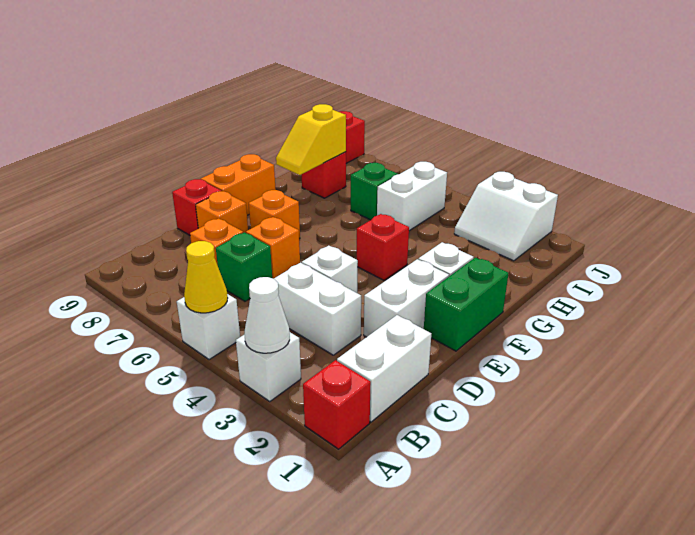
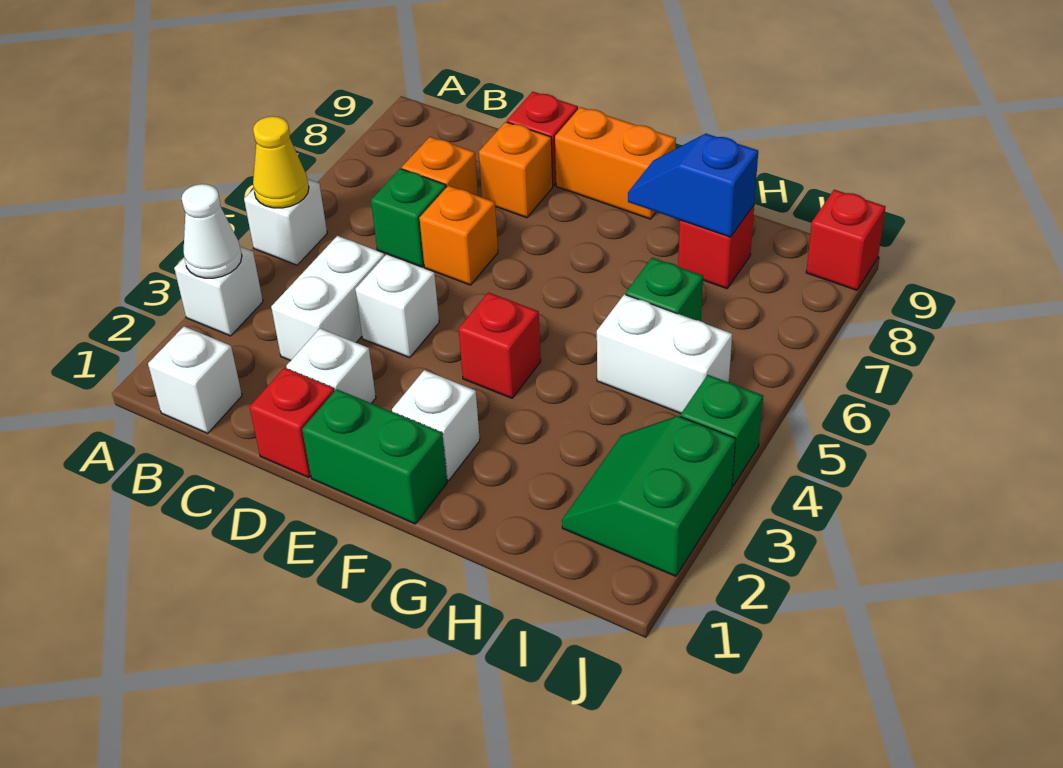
red brick A1 level 1 -> red brick D1 level 1
white brick B1:C1 level 1 -> white brick B1 level 1
white brick D2:E2 level 1 -> white brick D2 level 1
orange brick E7 level 1 -> none
yellow slope G8:H8 level 2 top H -> blue slope G8:H8 level 2 top H
white slope I2:J3 level 1 top J -> green slope I2:J3 level 1 top J
none -> green brick J4 level 1

